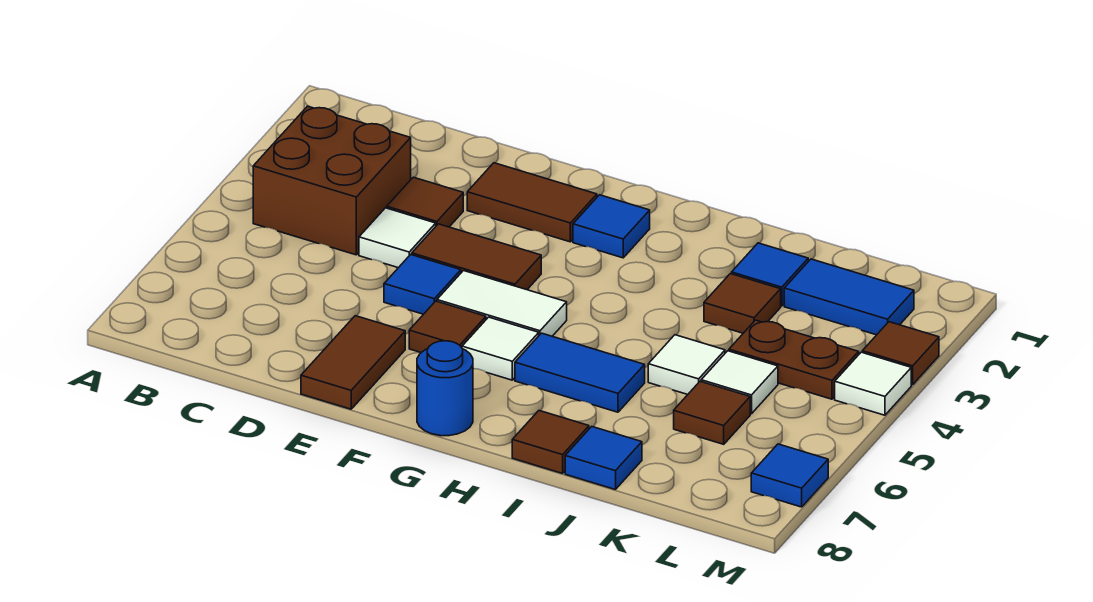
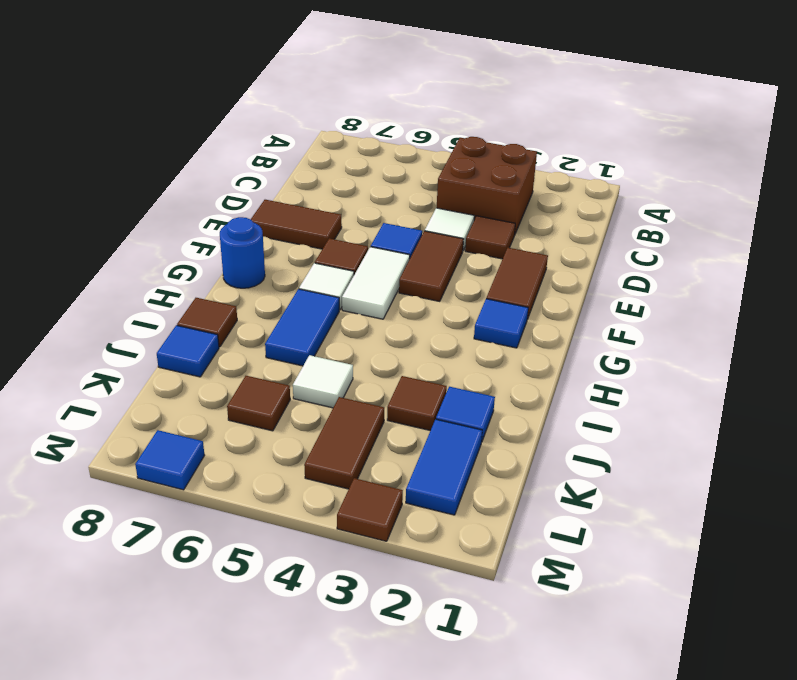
brown plate K4:L4 level 1 -> brown tile K4:L4 level 1
white tile K5 level 1 -> none
white tile M4 level 1 -> none

